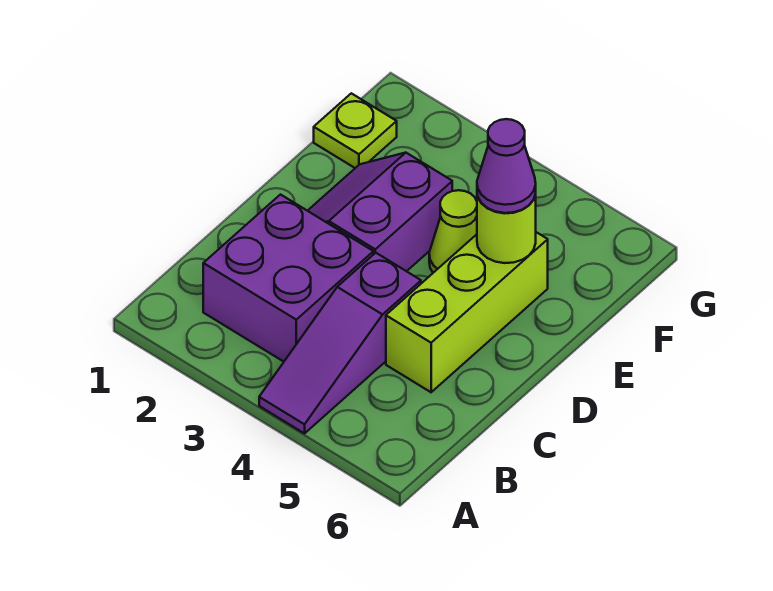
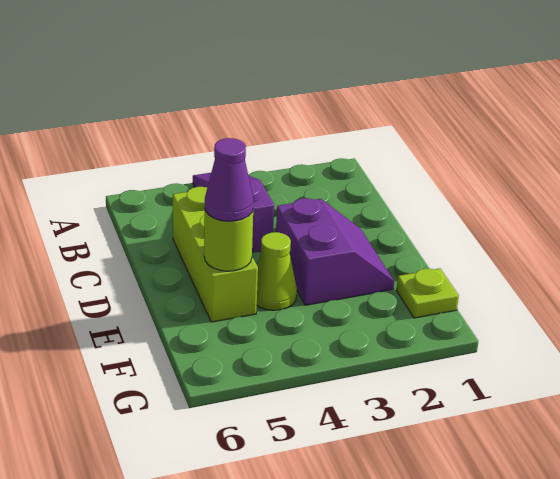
purple brick B2:C3 level 1 -> none

